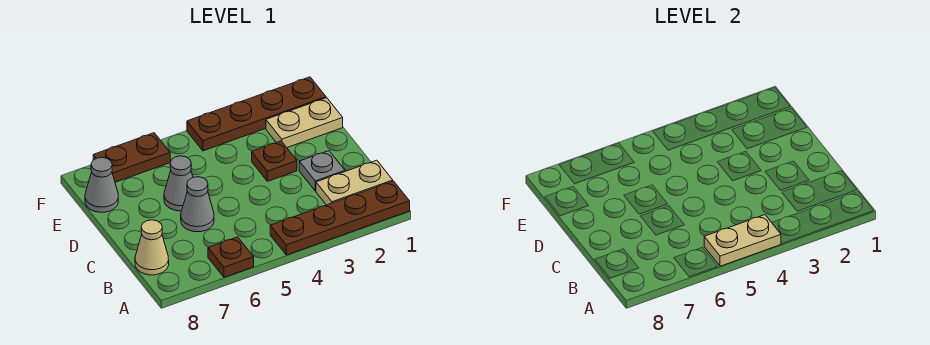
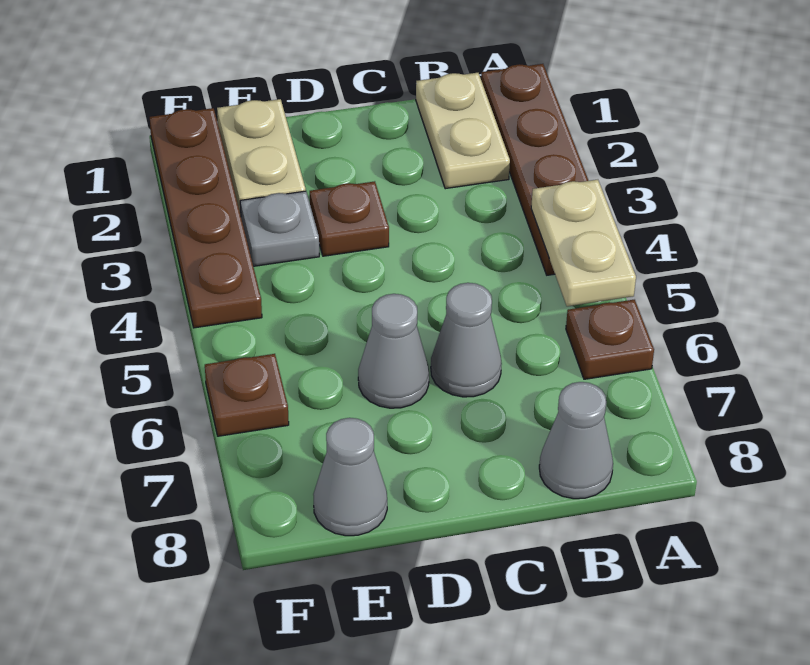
tan cone B8 level 1 -> grey cone B8 level 1
grey plate C2 level 1 -> grey plate E3 level 1
brown plate F6:F7 level 1 -> brown plate F6 level 1

